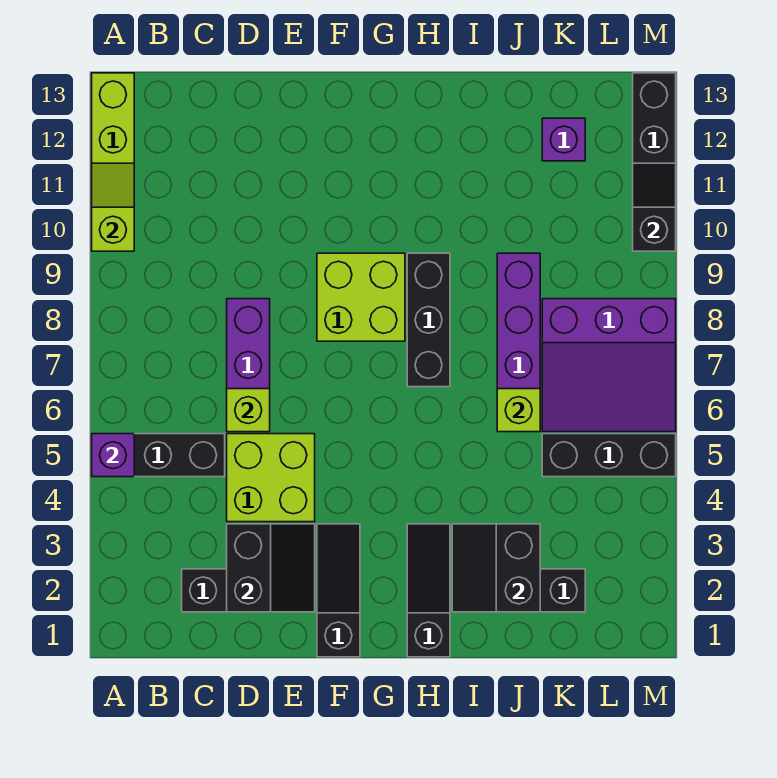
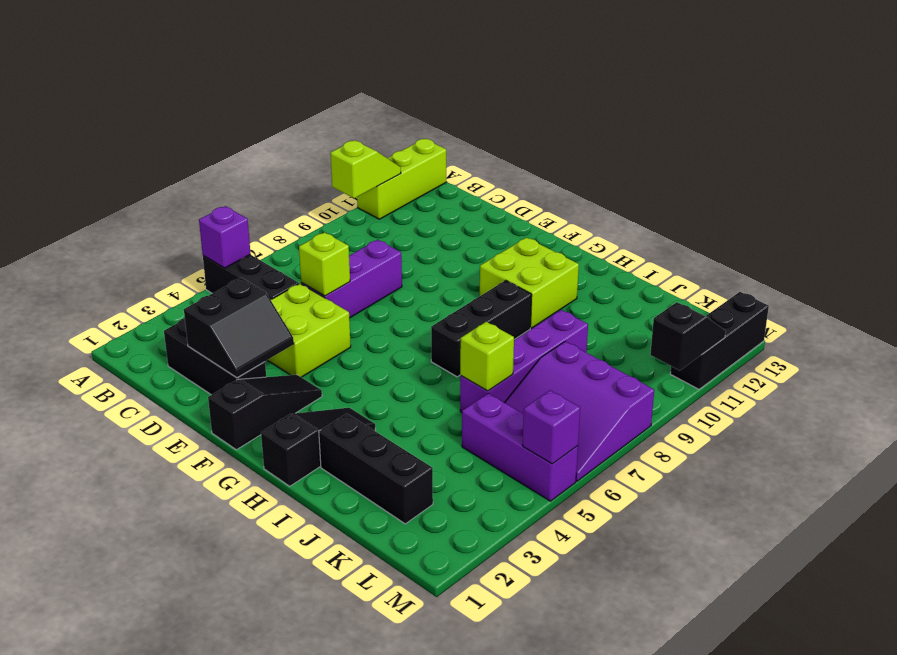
lime brick F8:G9 level 1 -> lime brick G10:H11 level 1
black slope I2:J3 level 2 top J -> none
black brick K5:M5 level 1 -> purple brick K5:M5 level 1
purple brick K12 level 1 -> purple brick M5 level 2

